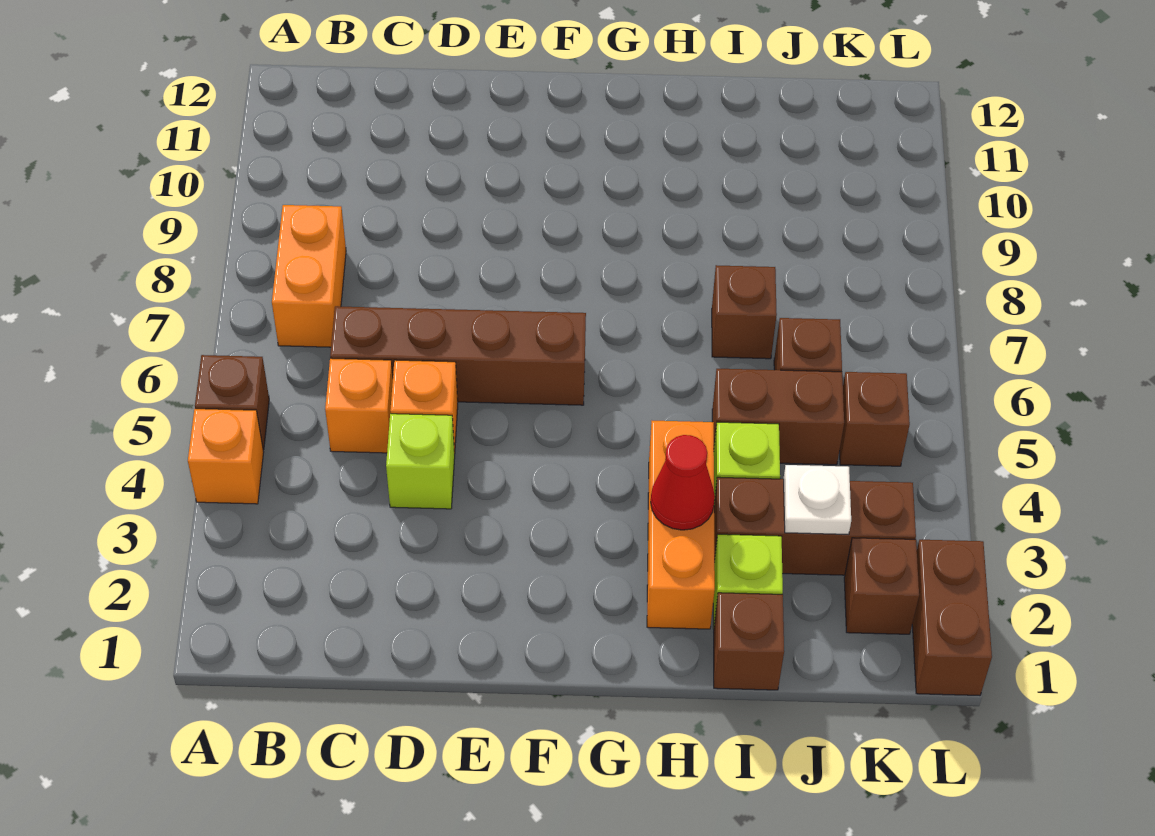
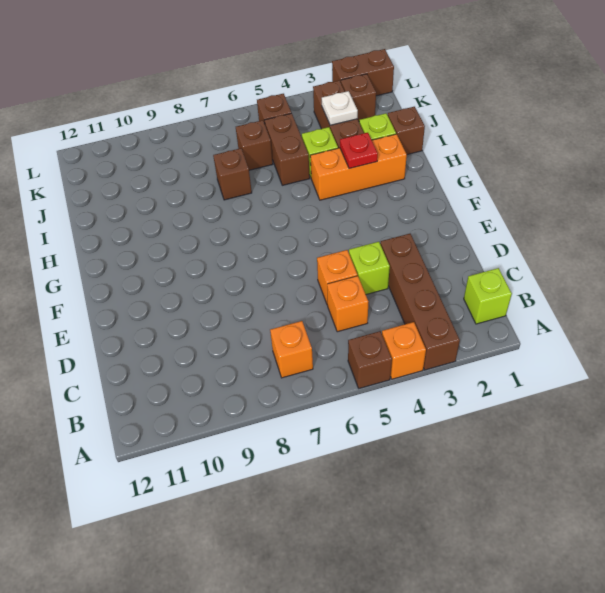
none -> lime brick B1 level 1
orange brick B7:B8 level 1 -> orange brick B7 level 1
brown brick C6:F6 level 1 -> brown brick A3:D3 level 1
red cone H3 level 2 -> red plate H3 level 2

